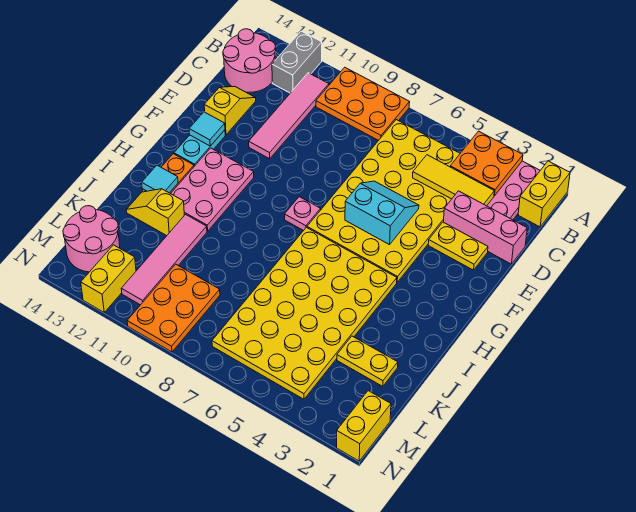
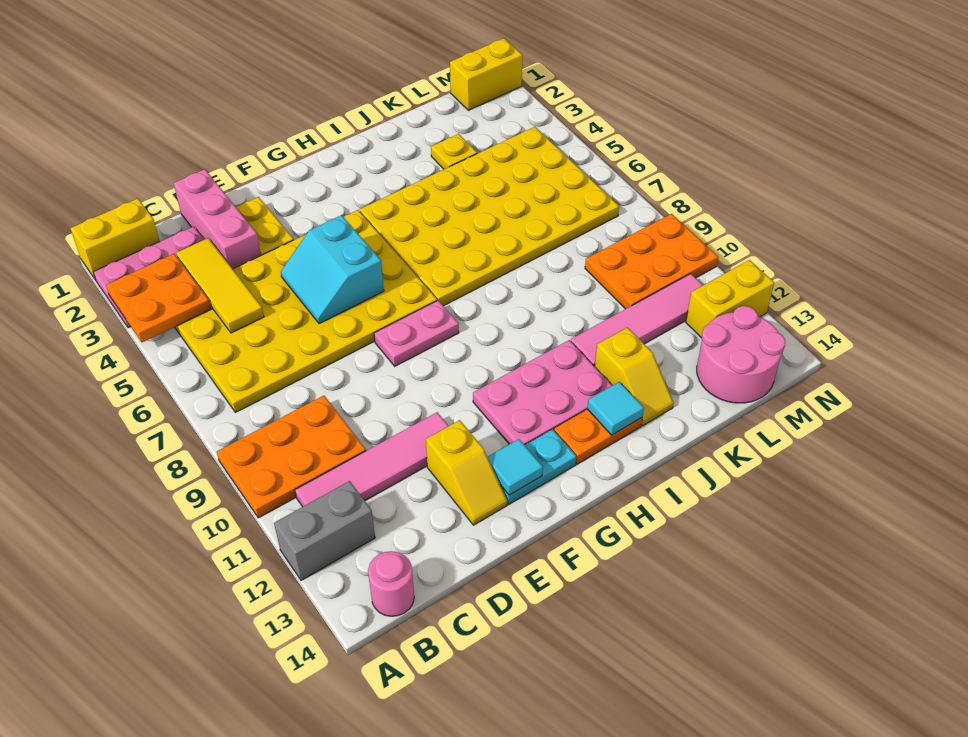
orange plate A8:B10 level 1 -> orange plate A9:C10 level 1
pink round brick B13:C14 level 1 -> pink round brick B14 level 1
yellow slope D13:E13 level 1 top E -> yellow slope E12:E13 level 1 top 12
pink plate G8 level 1 -> pink plate F8:G8 level 1
yellow plate K2:K3 level 1 -> yellow plate K3 level 1

